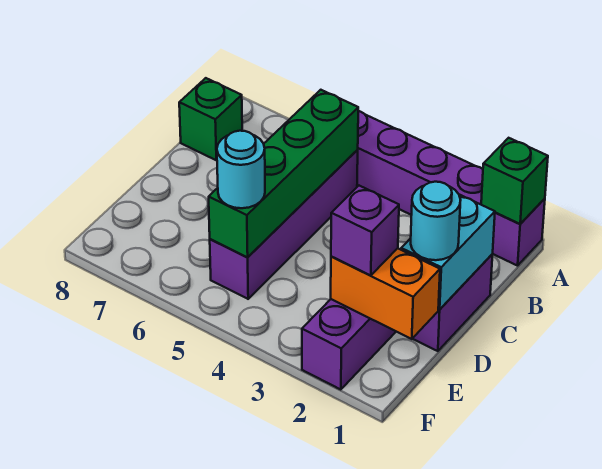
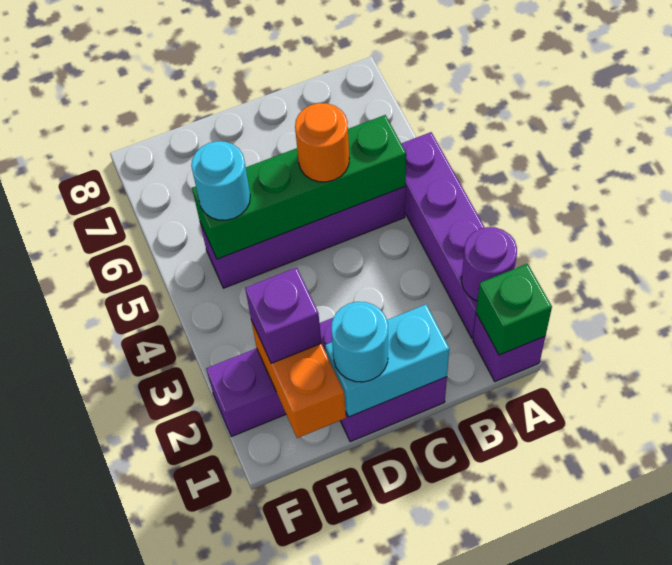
none -> purple round brick A2 level 2
green brick B8 level 1 -> none
none -> orange round brick C5 level 3

